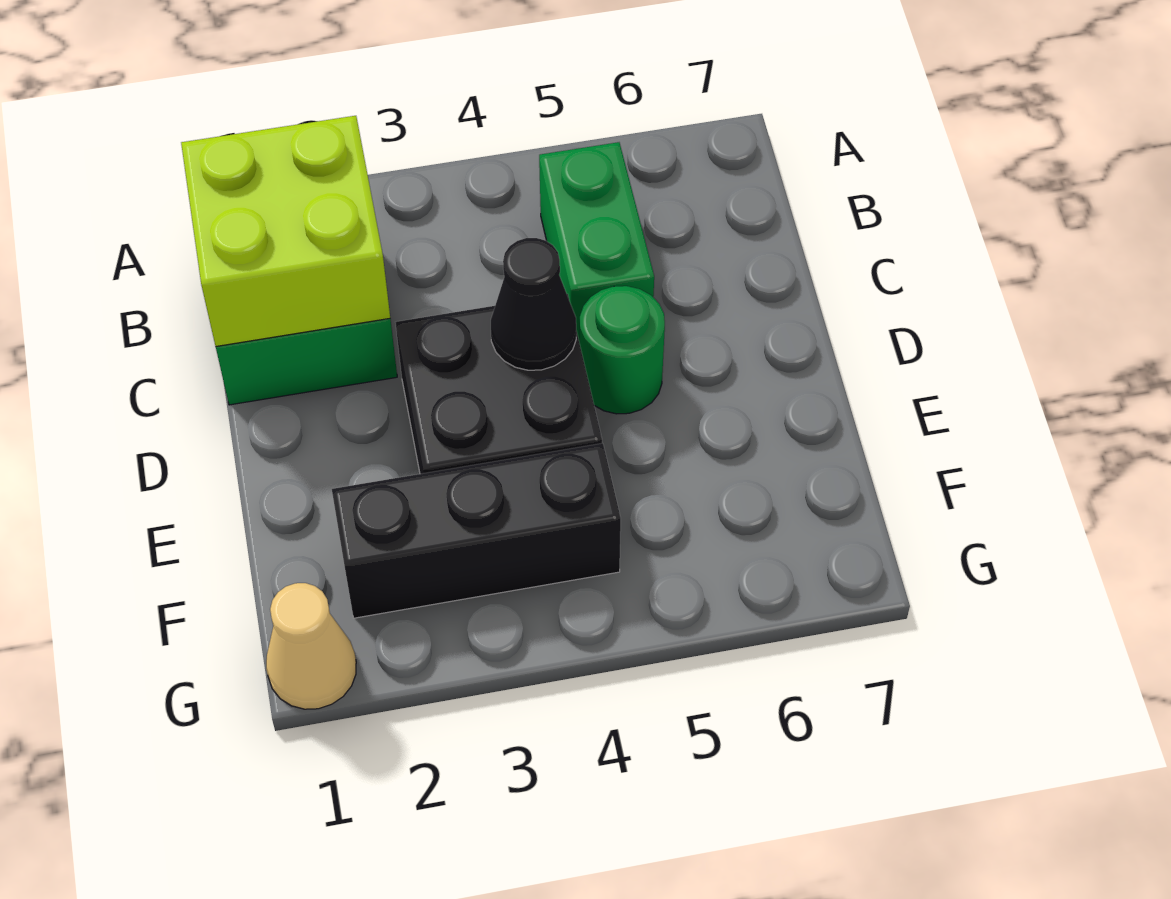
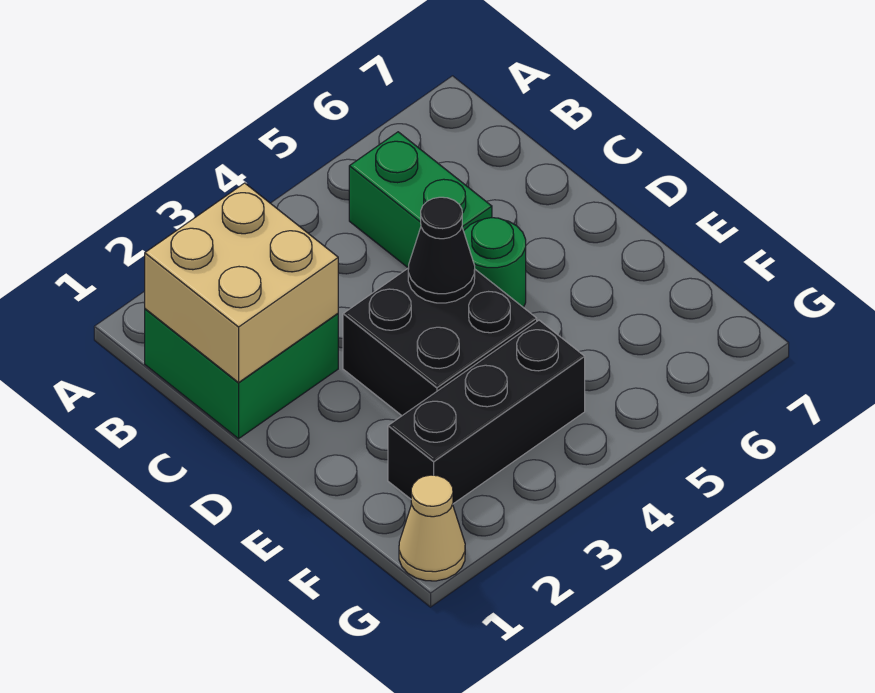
lime brick B1:C2 level 2 -> tan brick B1:C2 level 2

